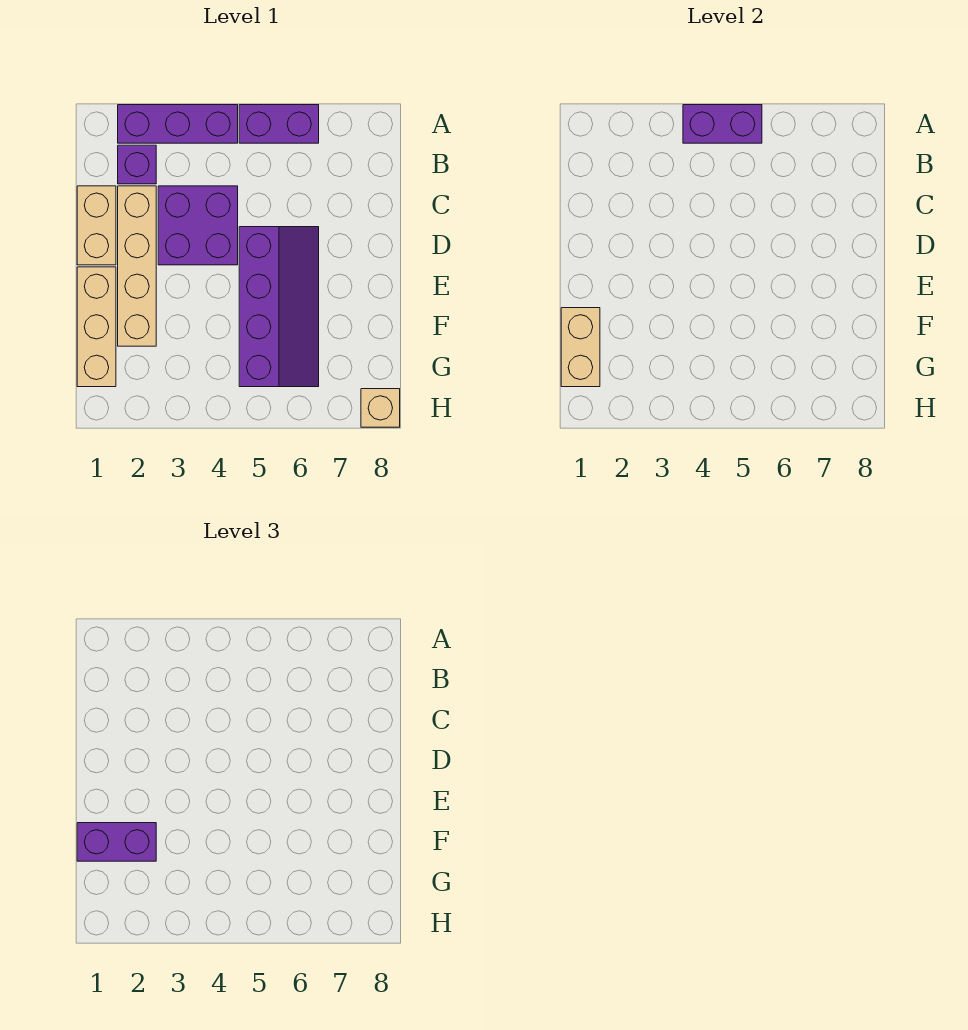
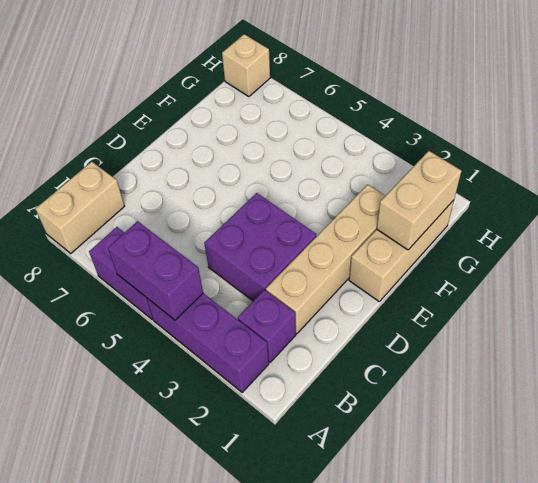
tan brick C1:D1 level 1 -> tan brick A8:B8 level 1
purple slope D5:G6 level 1 top 5 -> none
purple brick F1:F2 level 3 -> none

